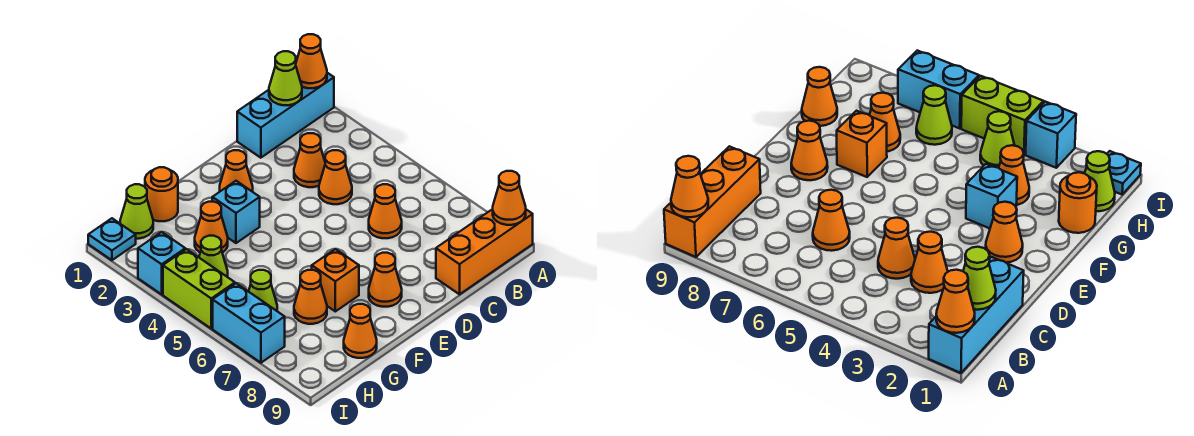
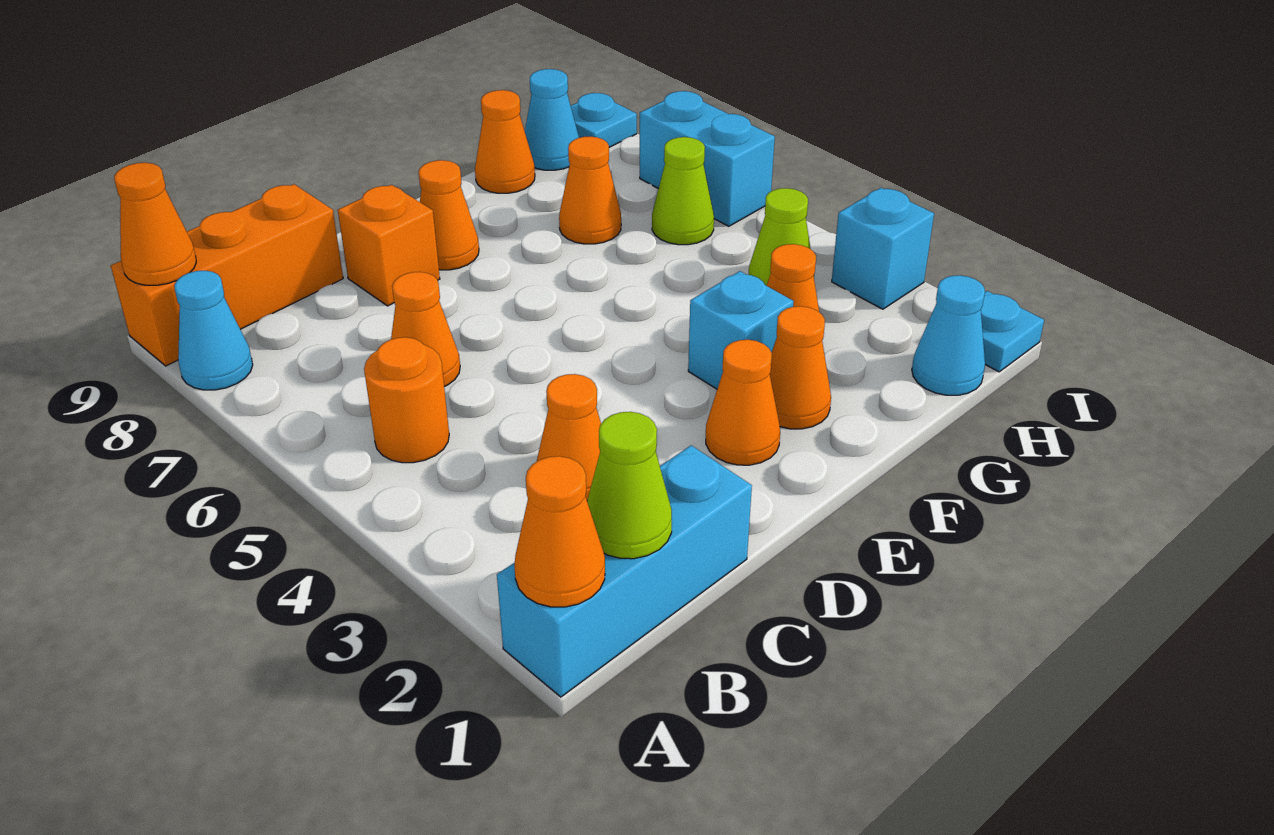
none -> cyan cone A8 level 1
orange cone C4 level 1 -> orange cone F2 level 1
orange brick F7 level 1 -> orange brick D8 level 1
orange round brick G1 level 1 -> orange round brick B5 level 1
lime cone H1 level 1 -> cyan cone H1 level 1
none -> cyan cone H9 level 1
lime brick I4:I5 level 1 -> none
none -> cyan plate I9 level 1

